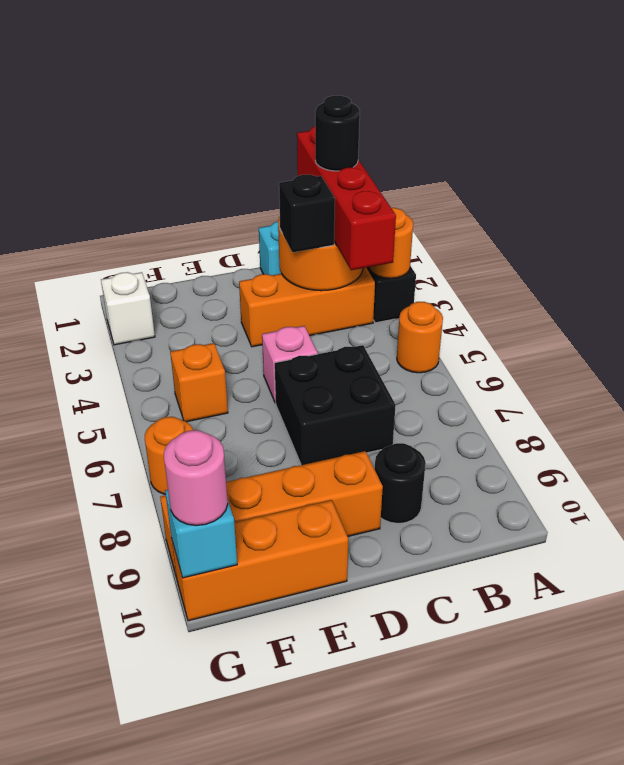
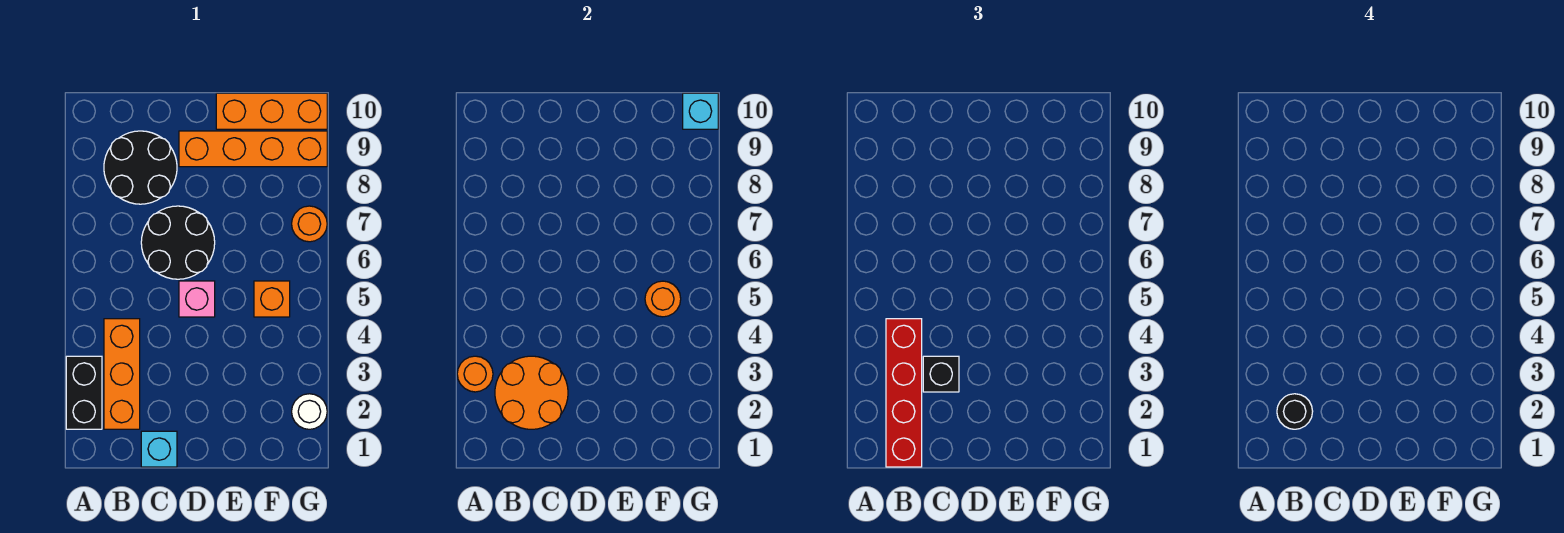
orange round brick A5 level 1 -> orange round brick F5 level 2
orange brick B3:D3 level 1 -> orange brick B2:B4 level 1
black brick C6:D7 level 1 -> black round brick C6:D7 level 1
black round brick C9 level 1 -> black round brick B8:C9 level 1
white brick G2 level 1 -> white round brick G2 level 1
pink round brick G10 level 3 -> none

